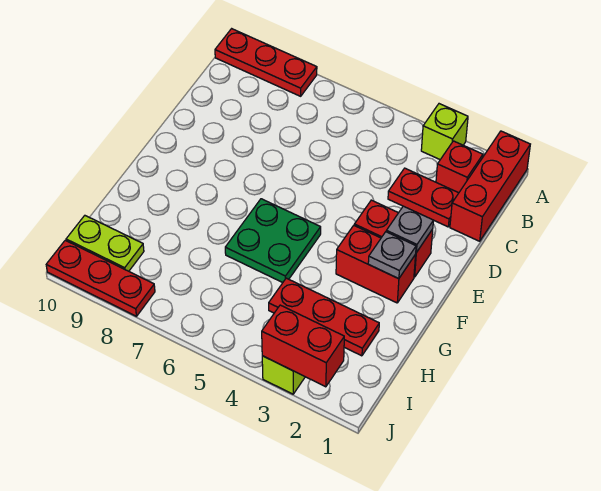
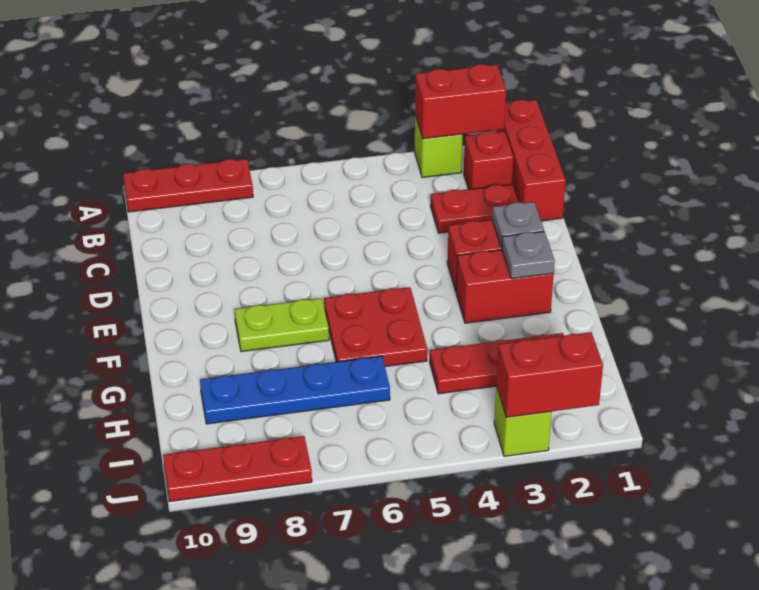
none -> red brick A2:A3 level 2
green plate F5:G6 level 1 -> red plate F5:G6 level 1
none -> blue plate H6:H9 level 1
lime plate I9:I10 level 1 -> lime plate F7:F8 level 1

